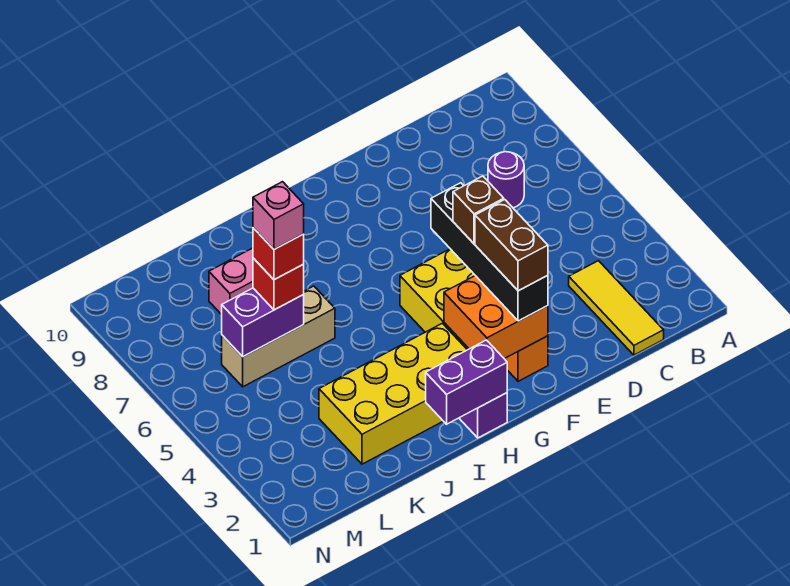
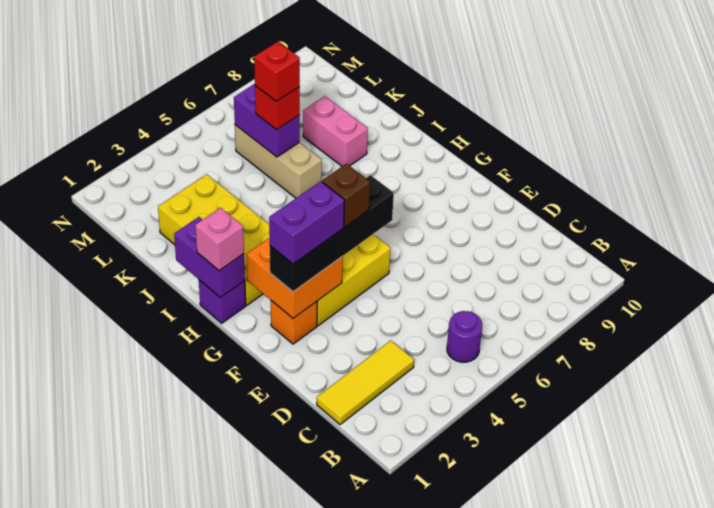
purple round brick C7 level 1 -> purple round brick B5 level 1
brown brick F2:F3 level 4 -> purple brick F2:F3 level 4
pink brick K6 level 5 -> pink brick H1 level 3

